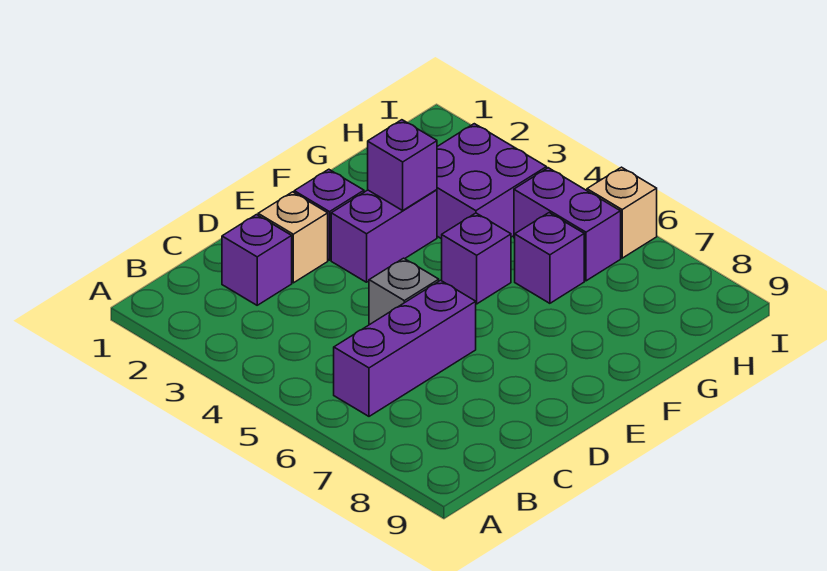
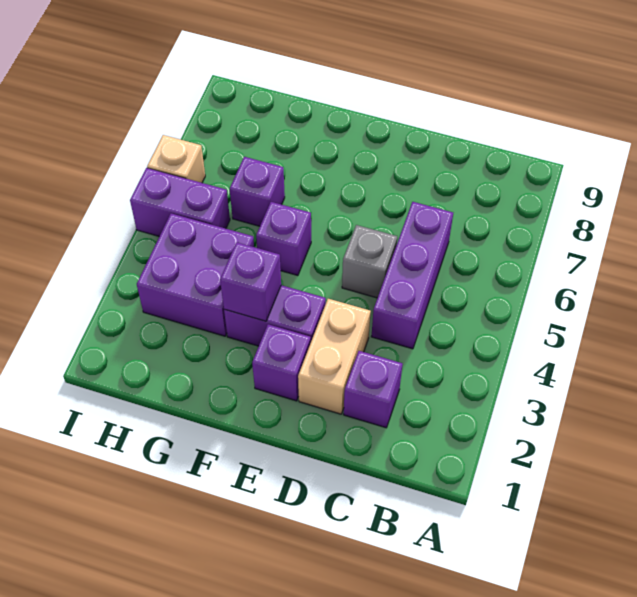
purple brick B6:D6 level 1 -> purple brick C4:C6 level 1
tan brick D2 level 1 -> tan brick D2:D3 level 1
purple brick H5:H6 level 1 -> purple brick H5:I5 level 1

